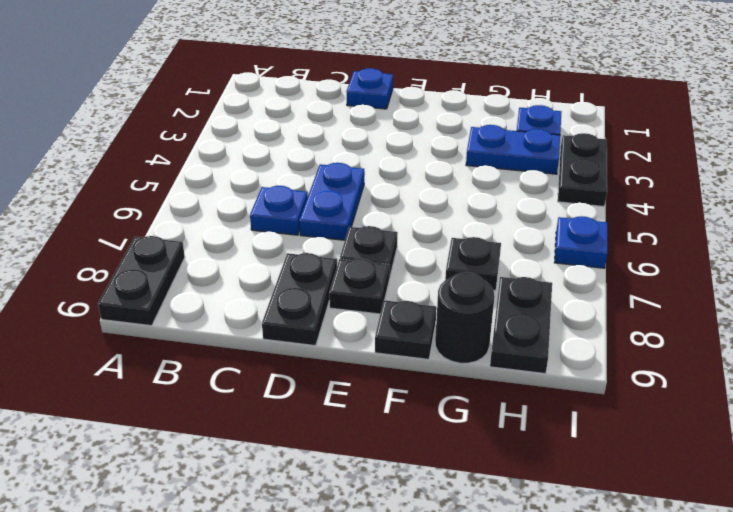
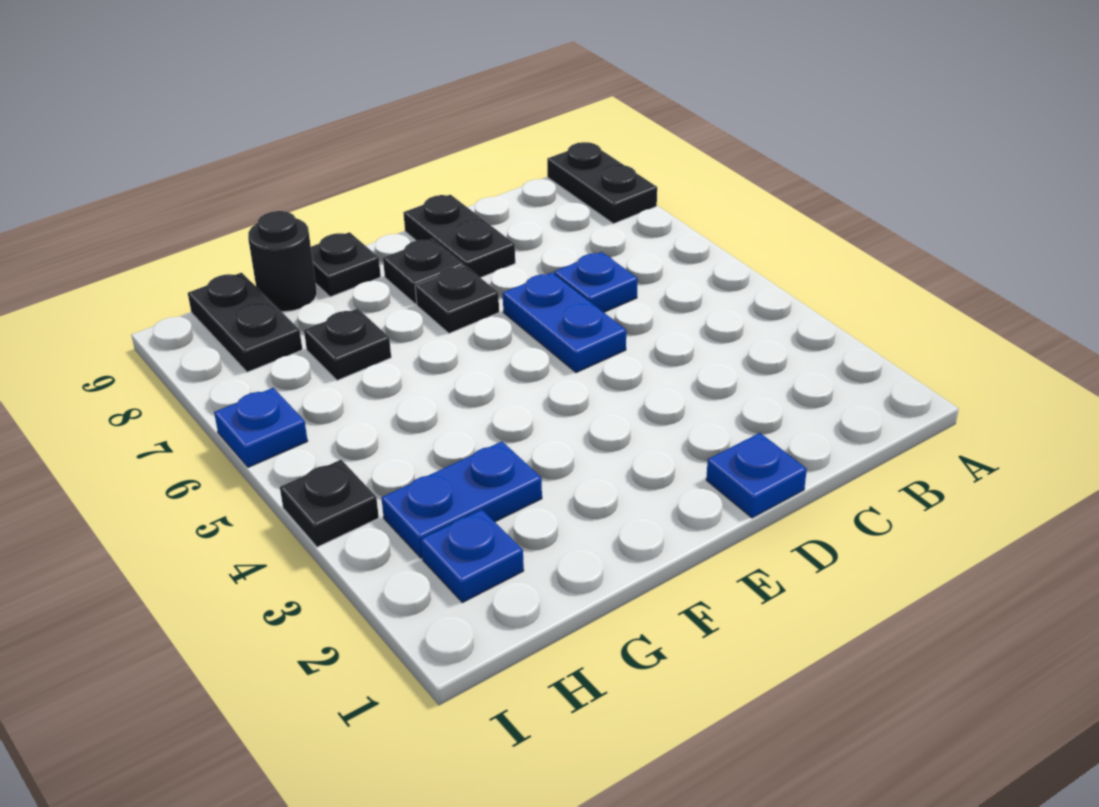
black plate I3:I4 level 1 -> black plate I4 level 1

